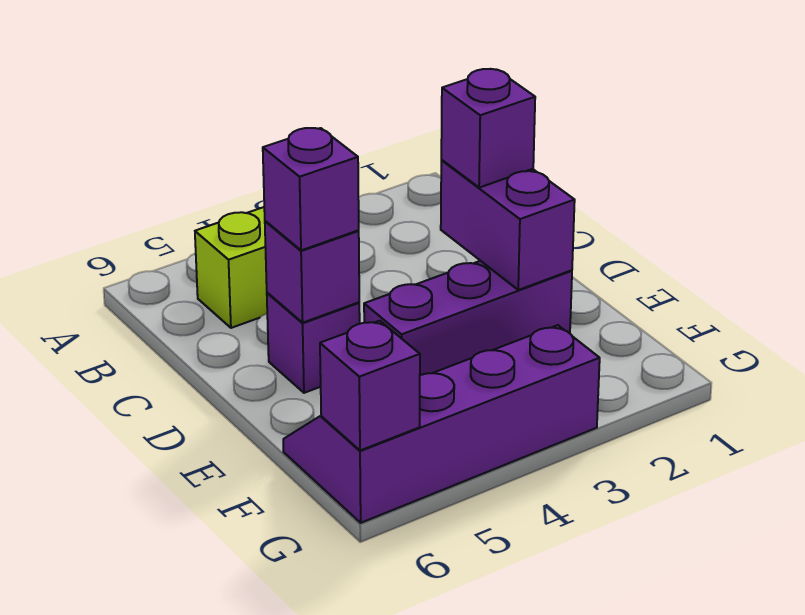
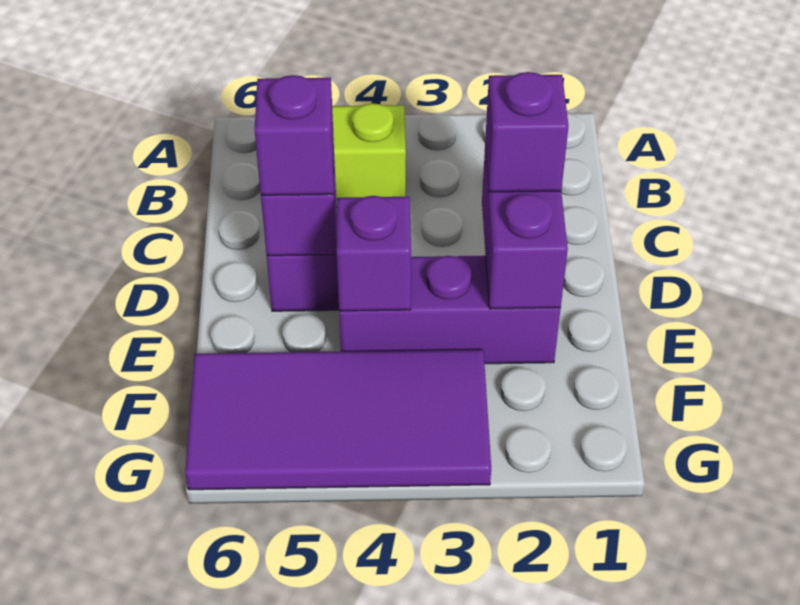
purple slope F3:G6 level 1 top G -> purple tile F3:G6 level 1
purple brick G6 level 2 -> purple brick E4 level 2

